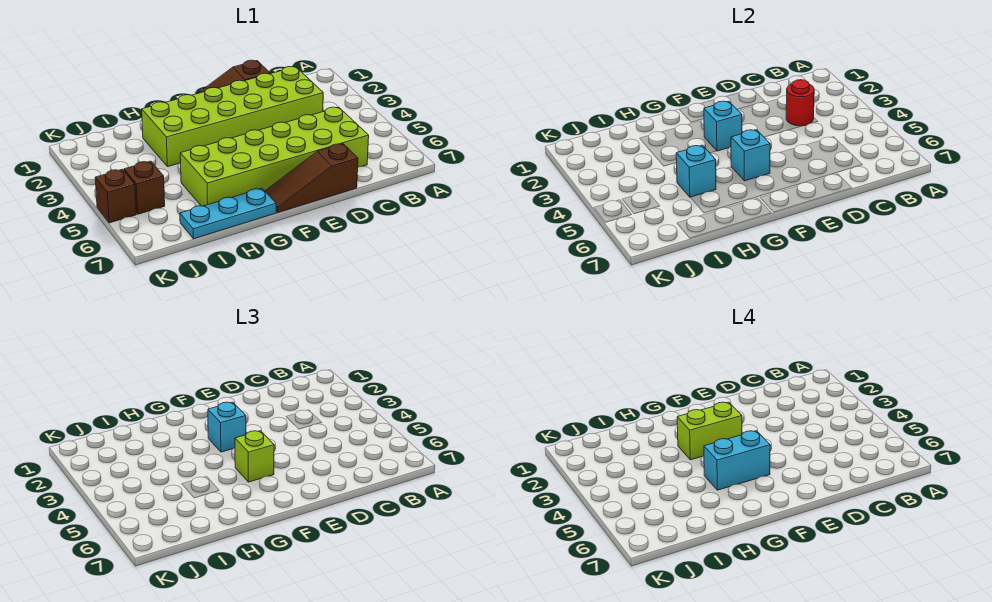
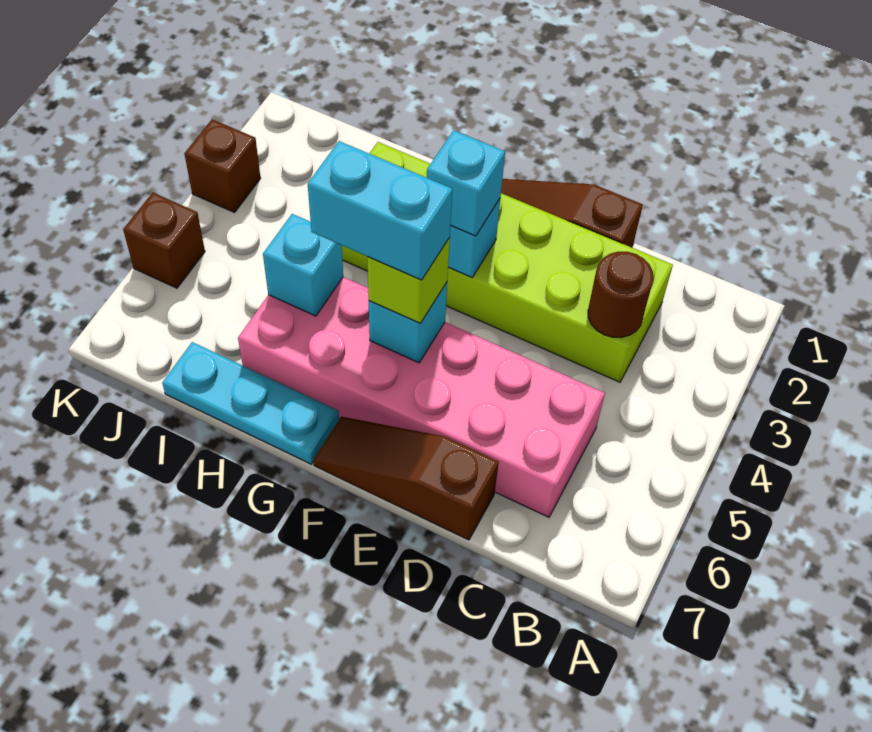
red round brick C3 level 2 -> brown round brick C3 level 2
lime brick C5:H6 level 1 -> pink brick C5:H6 level 1
lime brick F3:G3 level 4 -> none
brown brick J5 level 1 -> brown brick K3 level 1

